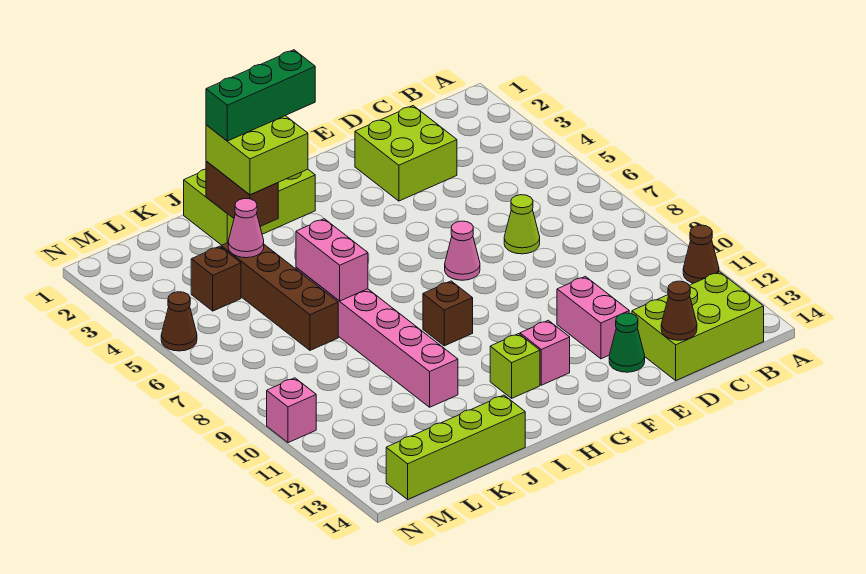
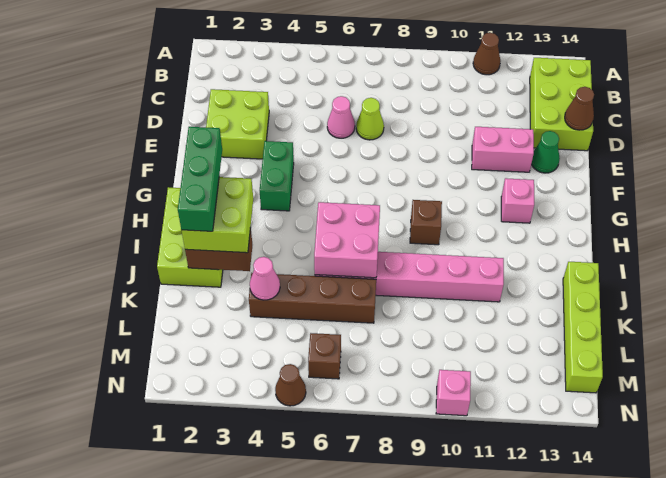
none -> green brick F4:G4 level 1
pink cone F7 level 1 -> pink cone D6 level 1
lime brick H12 level 1 -> none
pink brick J6:J7 level 2 -> pink brick I6:J7 level 2
brown brick L4 level 1 -> brown brick M6 level 1

